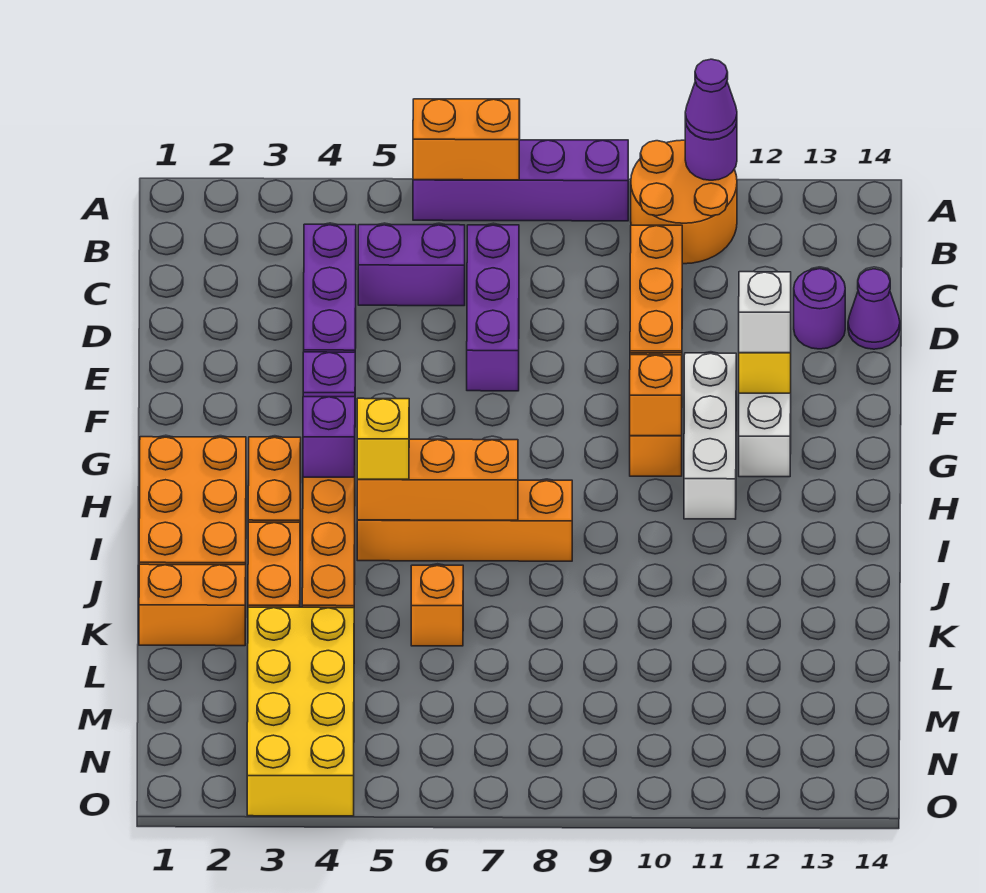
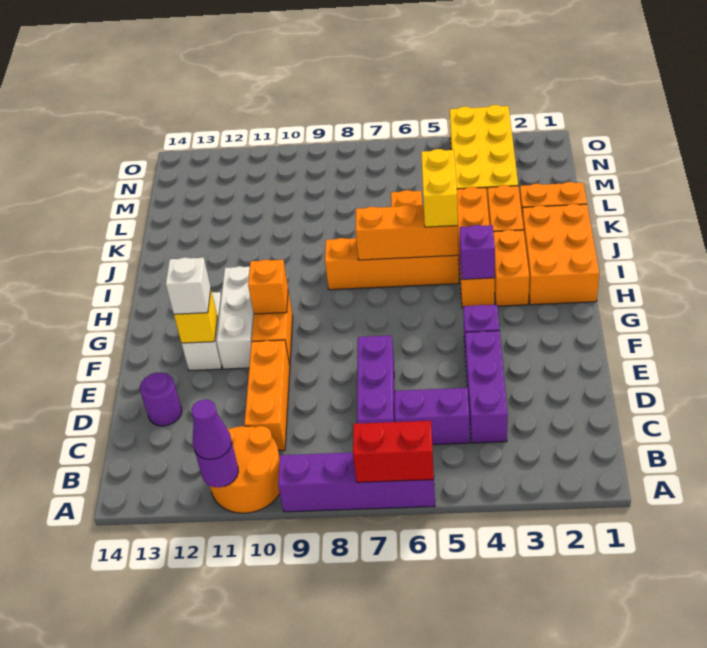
orange brick A6:A7 level 2 -> red brick A6:A7 level 2
purple cone D14 level 1 -> none
yellow brick I5 level 3 -> yellow brick I5:J5 level 3

